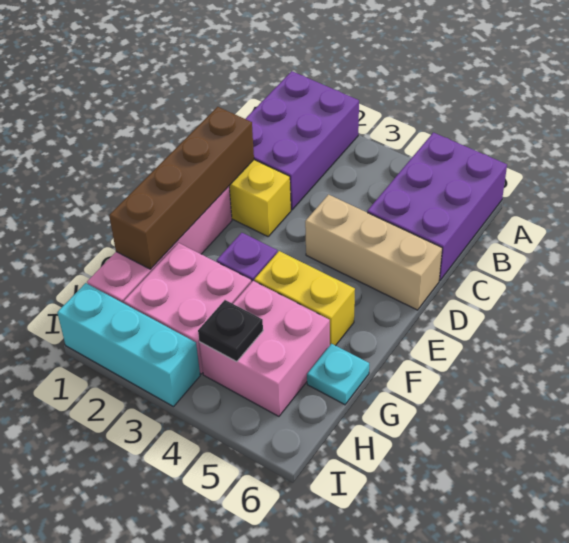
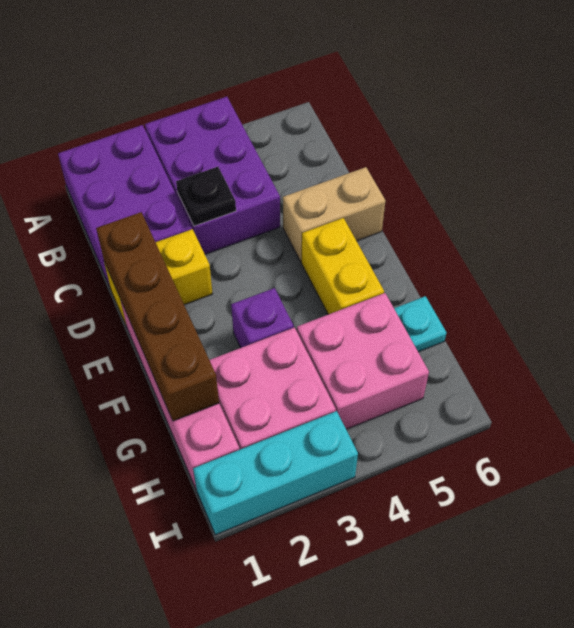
purple brick A5:C6 level 1 -> purple brick A3:C4 level 1
tan brick D4:D6 level 1 -> tan brick D5:D6 level 1
yellow brick F4:F5 level 1 -> yellow brick E5:F5 level 1
black plate H4 level 2 -> black plate C3 level 2

